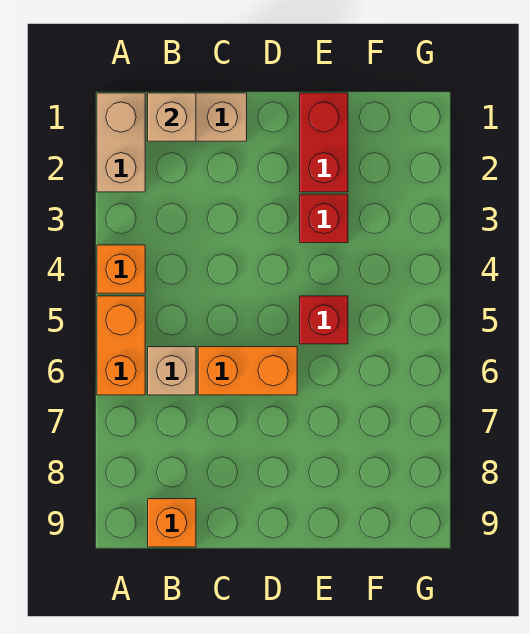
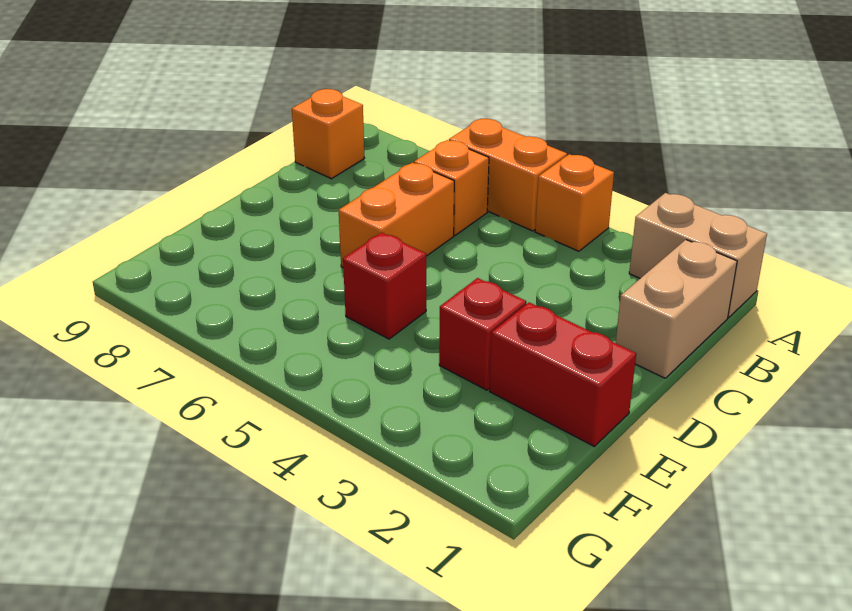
tan brick B1 level 2 -> none
tan brick B6 level 1 -> orange brick B6 level 1

